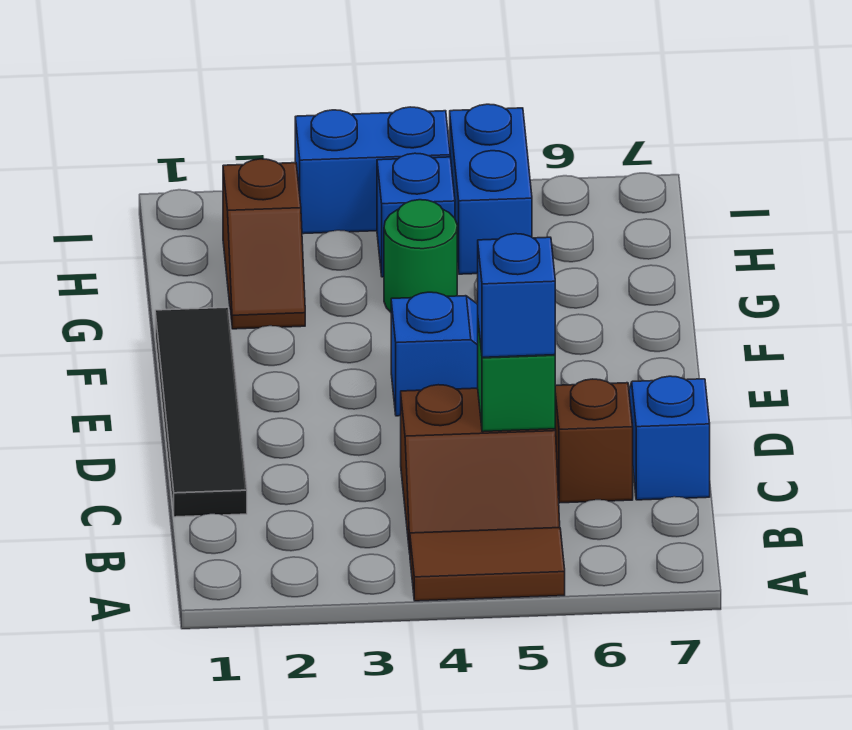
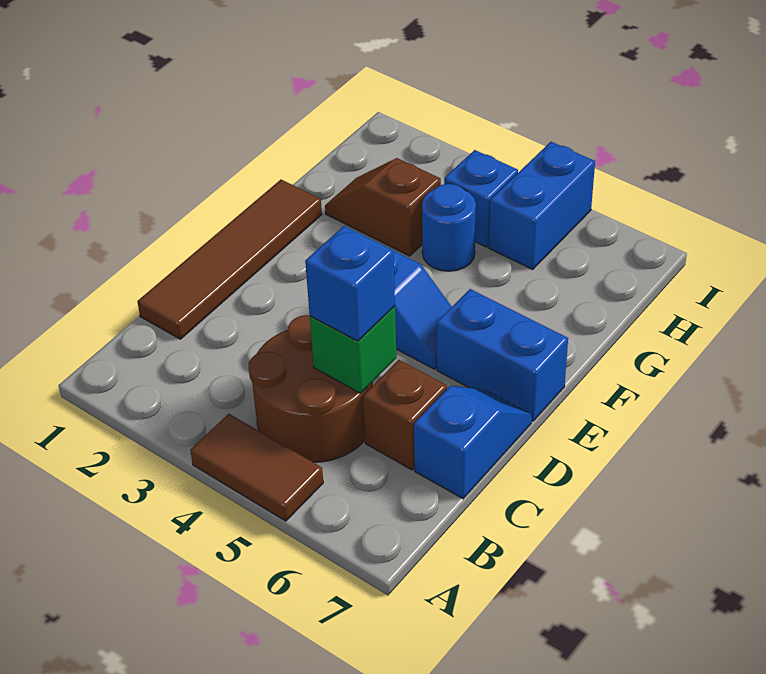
brown slope B4:C5 level 1 top C -> brown round brick B4:C5 level 1
black tile C1:F1 level 1 -> brown tile C1:F1 level 1
brown slope G2:H2 level 1 top H -> brown slope G2:G3 level 1 top 3
green round brick G4 level 1 -> blue round brick G4 level 1
blue brick I3:I4 level 1 -> blue brick E6:E7 level 1

